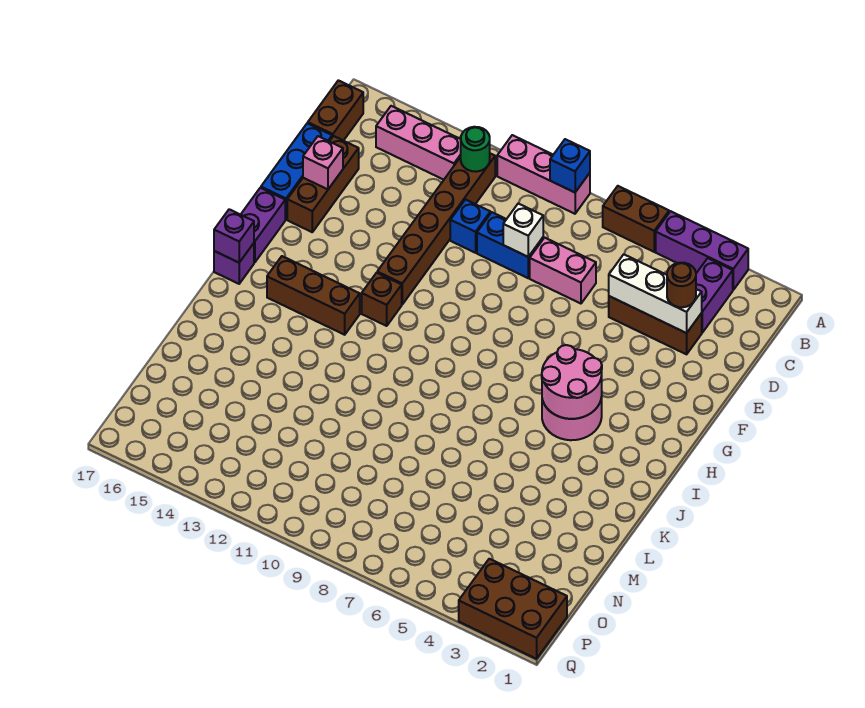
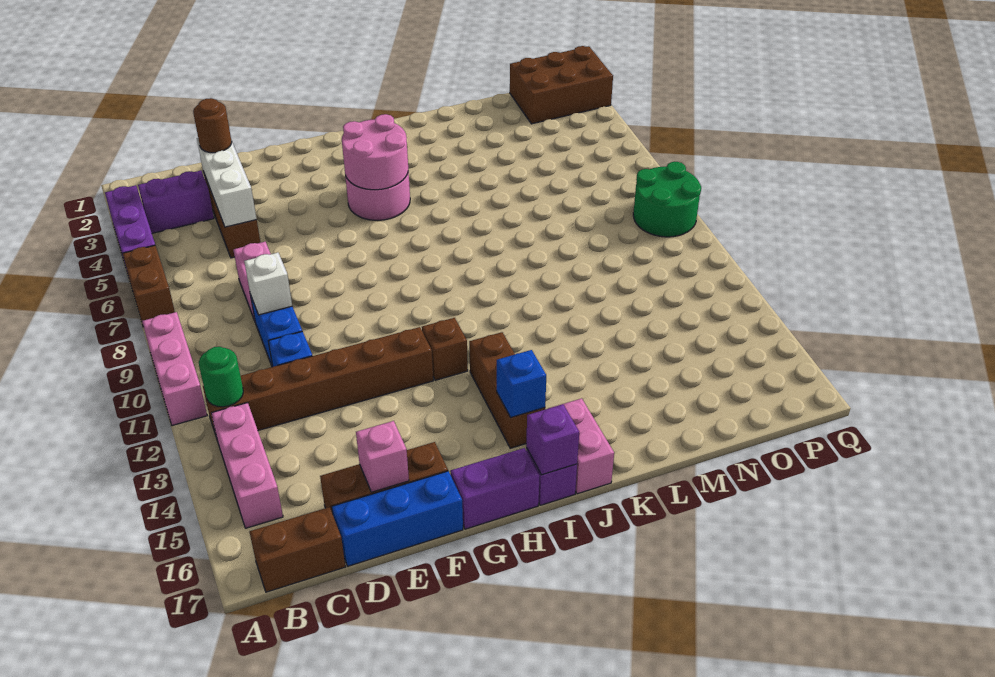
blue brick A9 level 2 -> blue brick I15 level 2
none -> pink brick J16:J17 level 1
brown brick P1:Q3 level 1 -> brown brick O1:Q2 level 1
none -> green round brick P8:Q9 level 1

